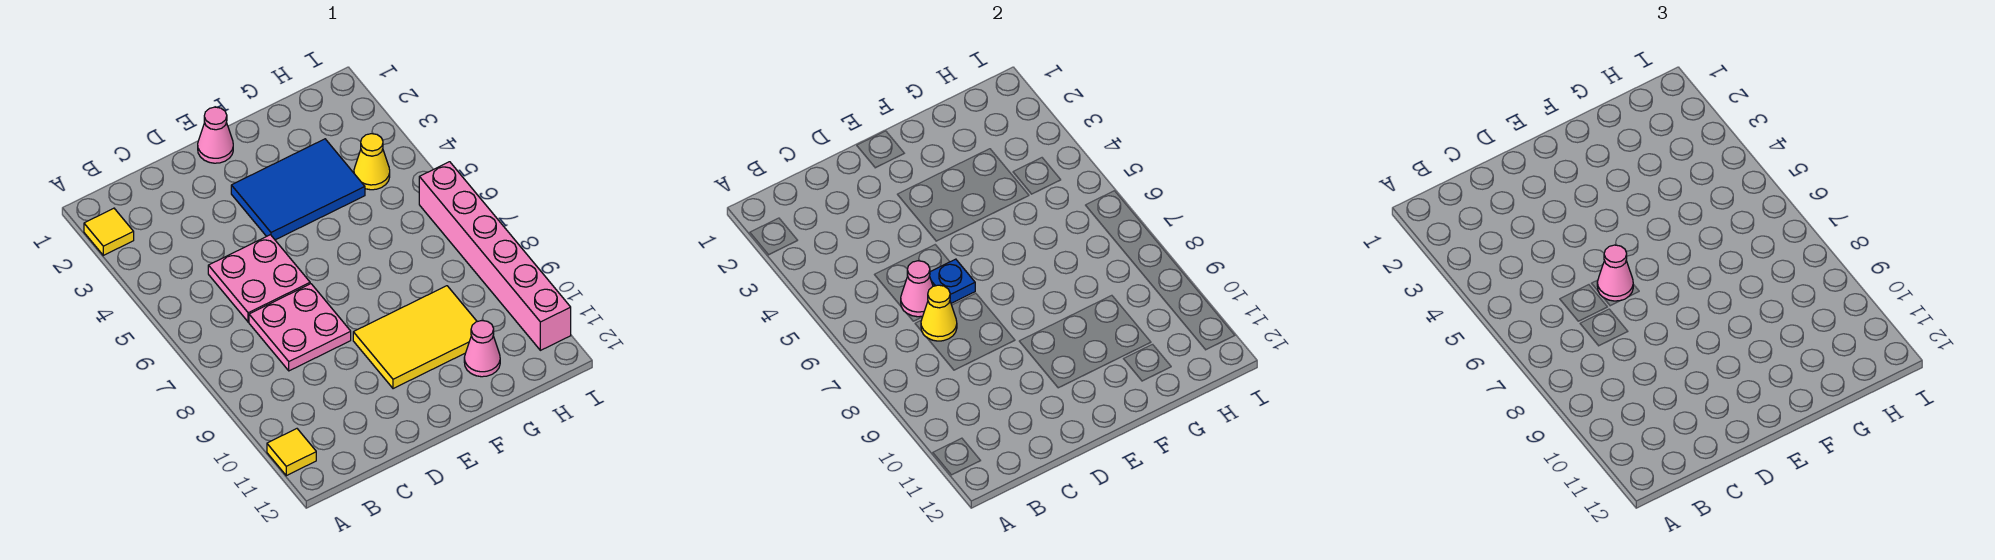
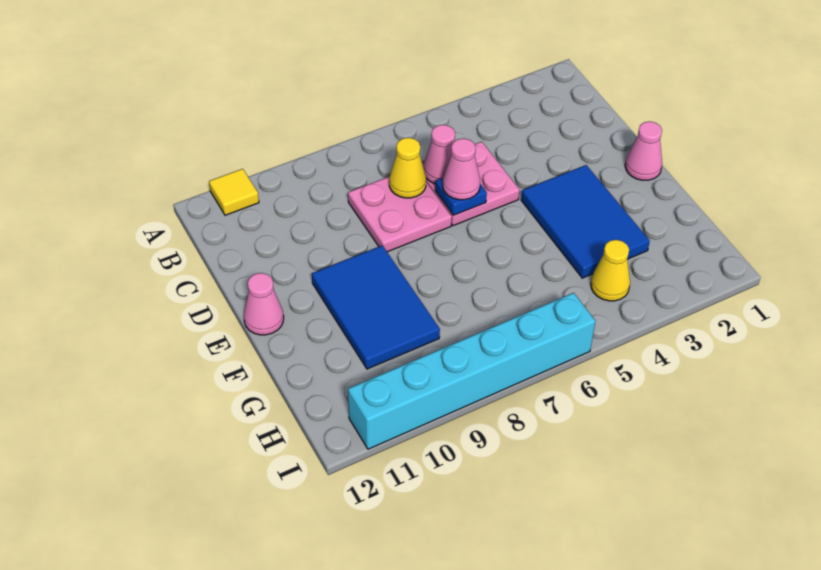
yellow tile A2 level 1 -> none
yellow tile E9:G10 level 1 -> blue tile E9:G10 level 1
pink cone G11 level 1 -> pink cone E12 level 1
pink brick I6:I11 level 1 -> cyan brick I6:I11 level 1

